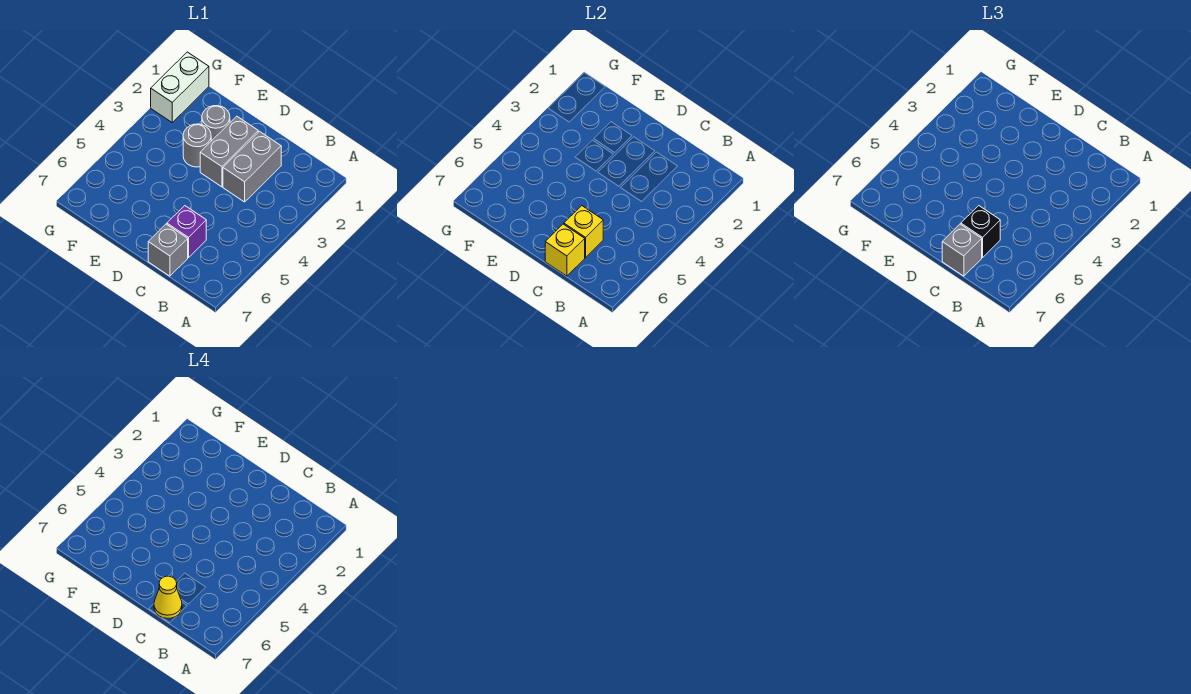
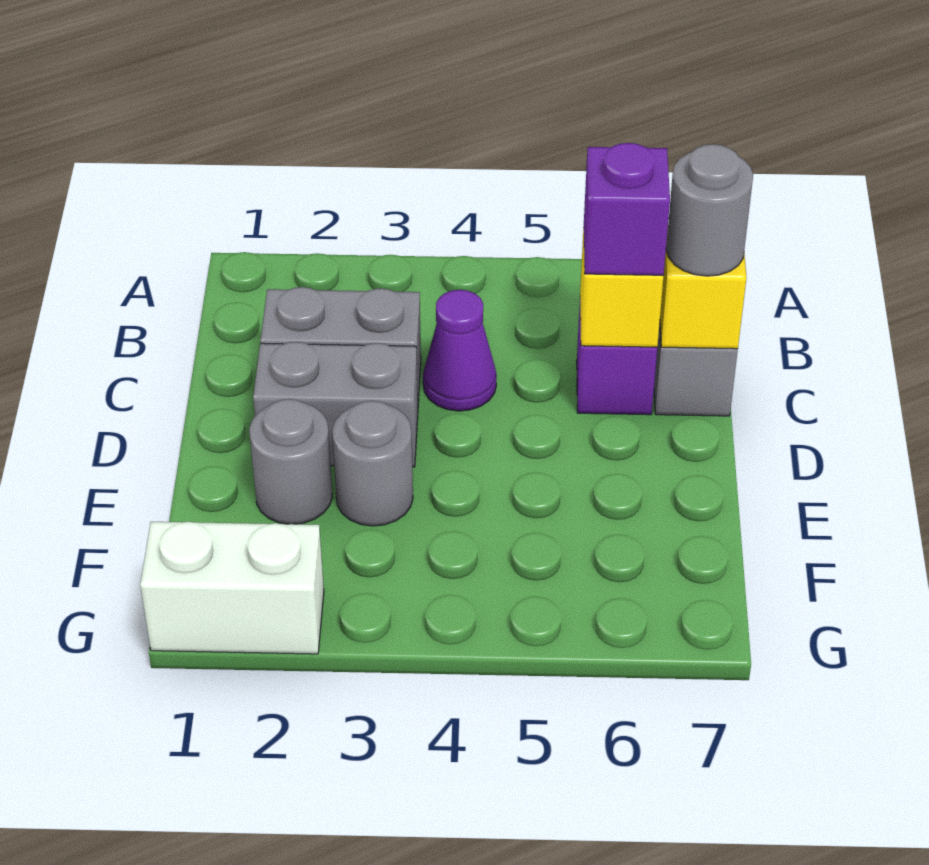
none -> purple cone C4 level 1
black brick C6 level 3 -> purple brick C6 level 3
grey brick C7 level 3 -> grey round brick C7 level 3
yellow cone C7 level 4 -> none

